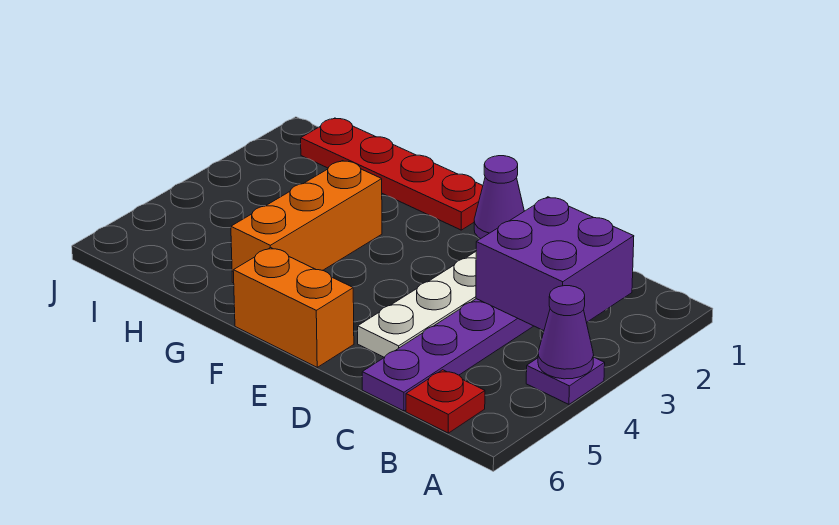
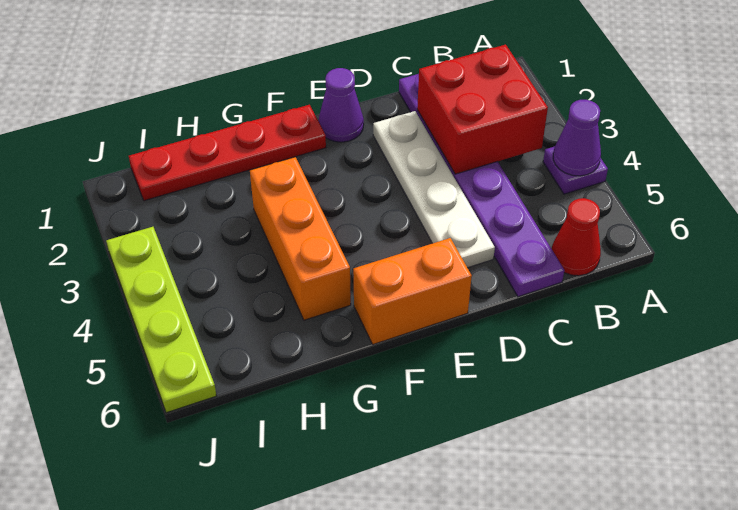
purple brick B2:C3 level 2 -> red brick B2:C3 level 2
red plate B6 level 1 -> red cone B6 level 1
none -> lime plate J3:J6 level 1

